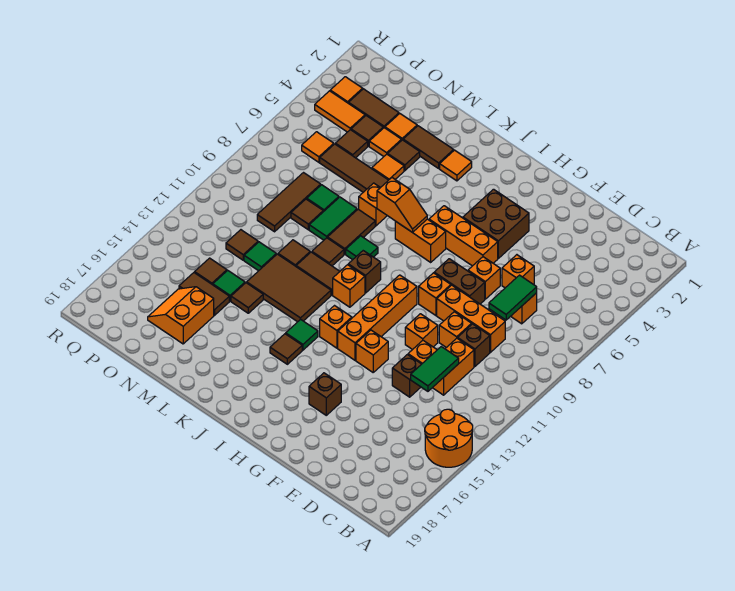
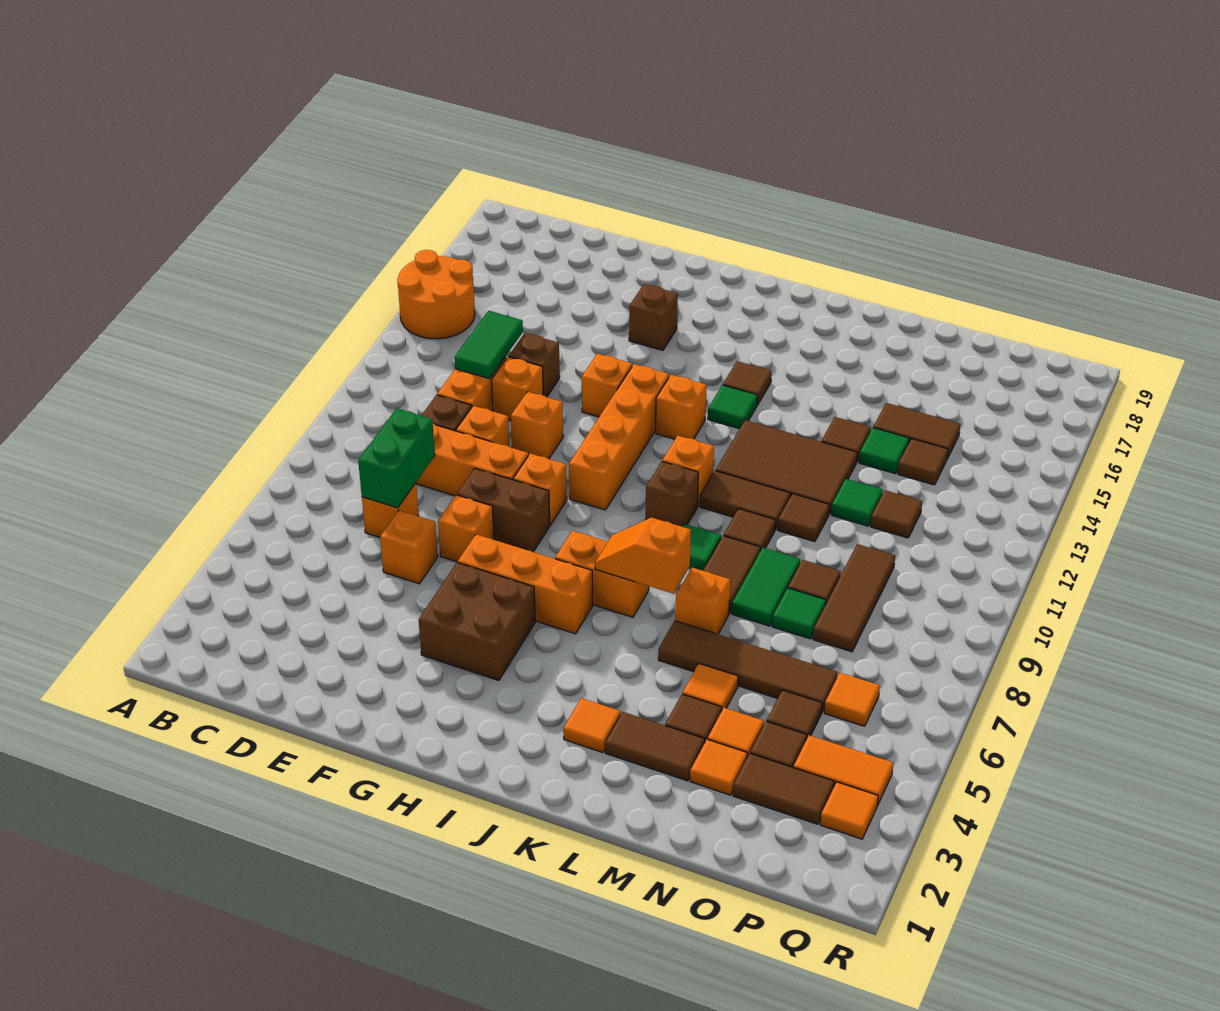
green tile D7:D8 level 2 -> green brick D7:D8 level 2
orange slope N16:O17 level 1 top N -> none

